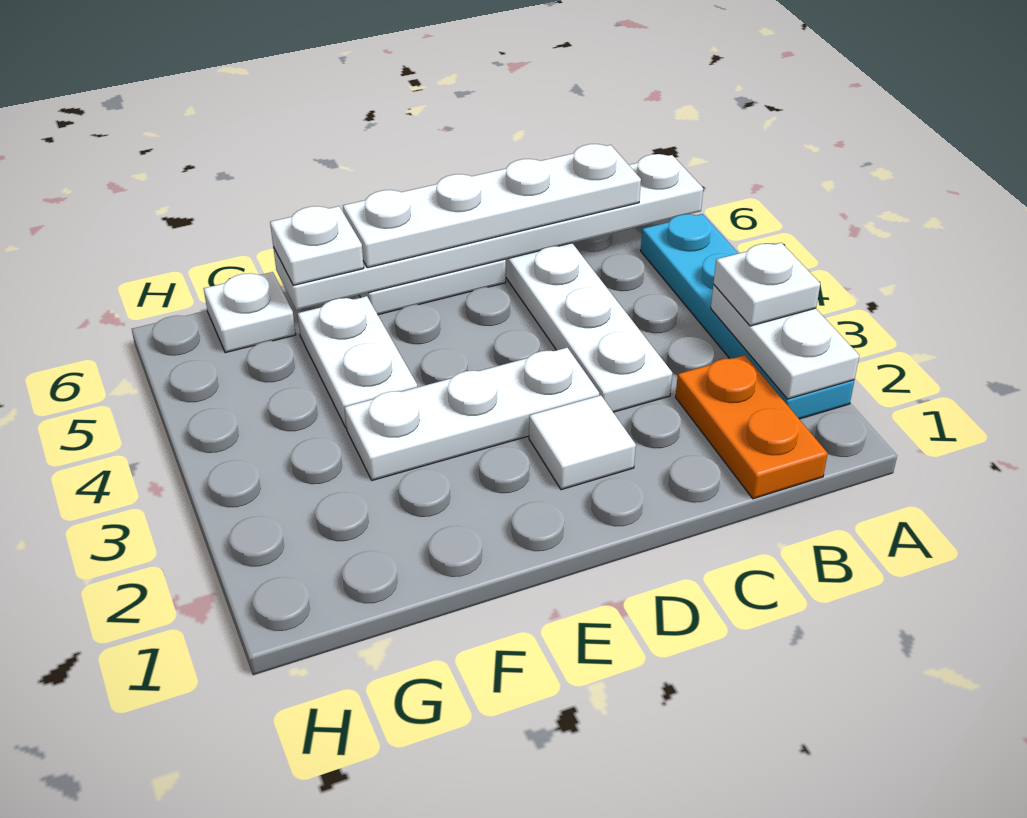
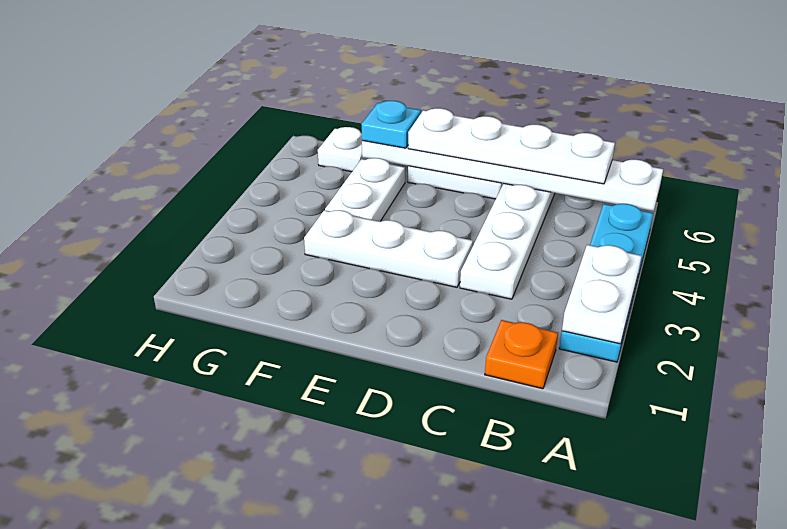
white plate A3 level 3 -> none
orange plate B1:B2 level 1 -> orange plate B1 level 1
white tile D2 level 1 -> none
white plate F6 level 3 -> cyan plate F6 level 3

